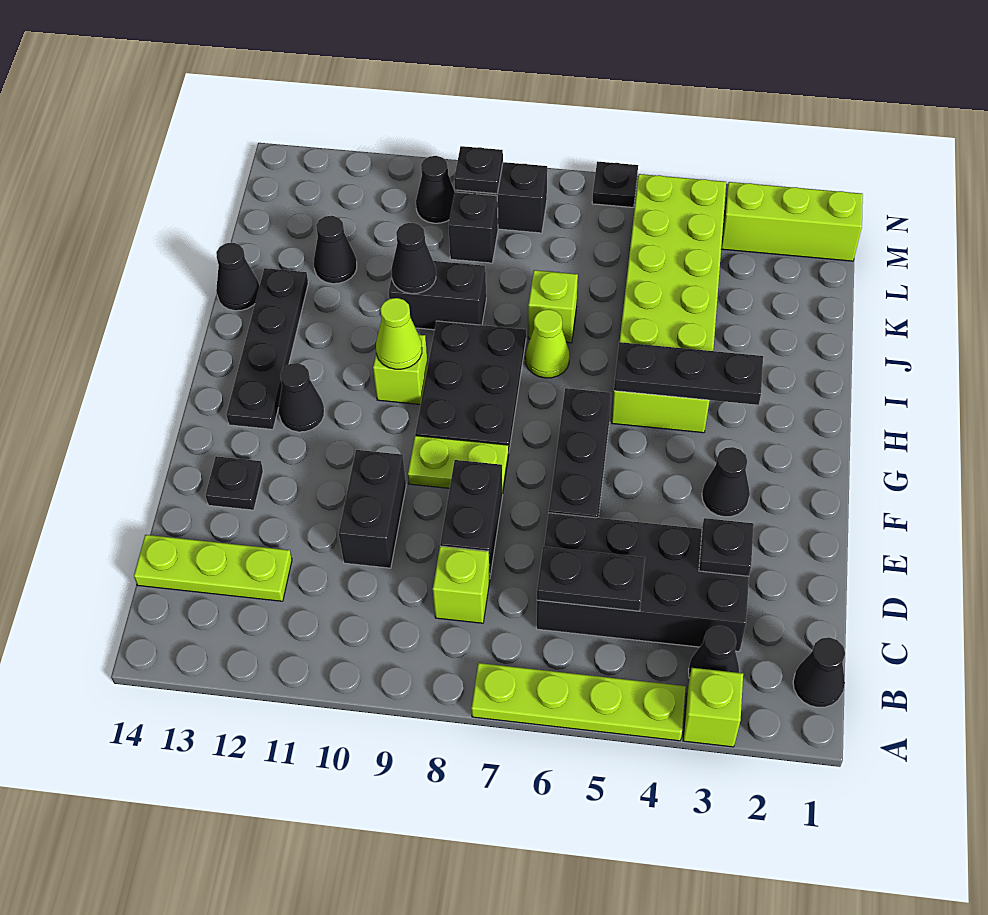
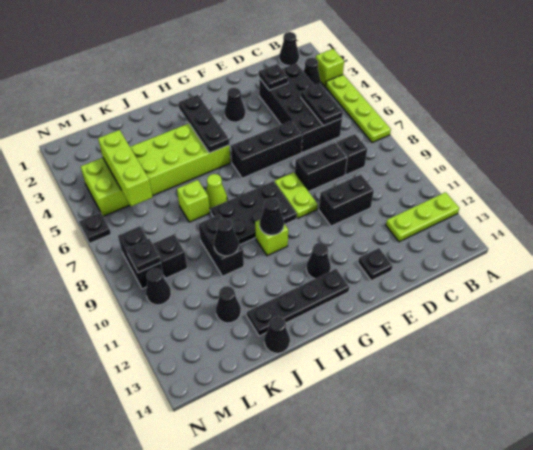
lime brick C8 level 1 -> black brick C8 level 1
lime plate C12:C14 level 1 -> lime plate A12:C12 level 1
lime cone H10 level 2 -> black cone H10 level 2
lime brick M1:M3 level 1 -> lime brick L4:L6 level 2

